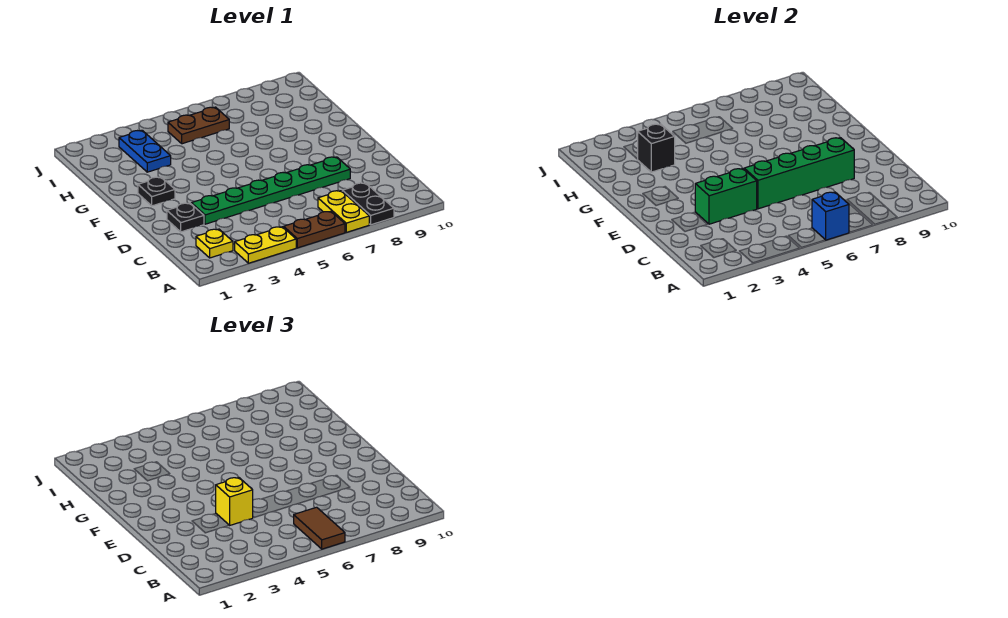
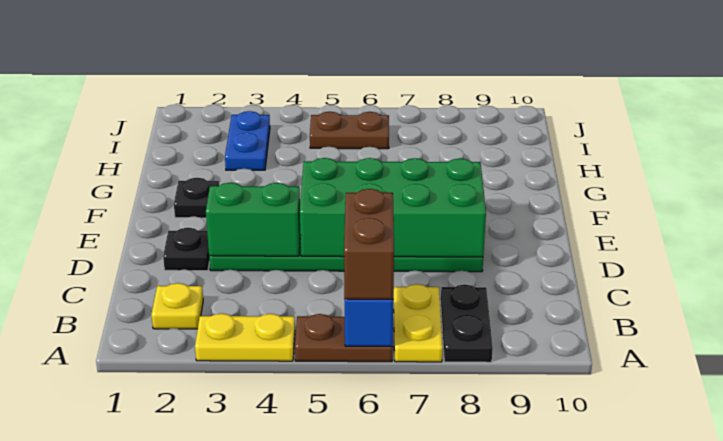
brown tile A6:B6 level 3 -> brown brick A6:B6 level 3
yellow brick D4 level 3 -> none
green brick D5:D8 level 2 -> green brick D5:E8 level 2
black brick H3 level 2 -> none

